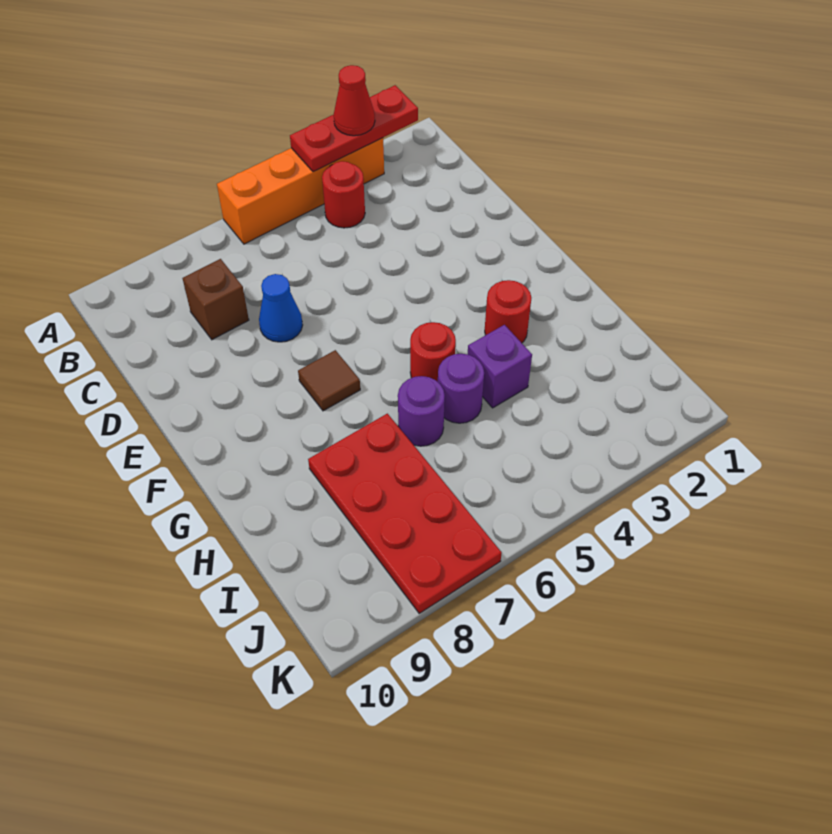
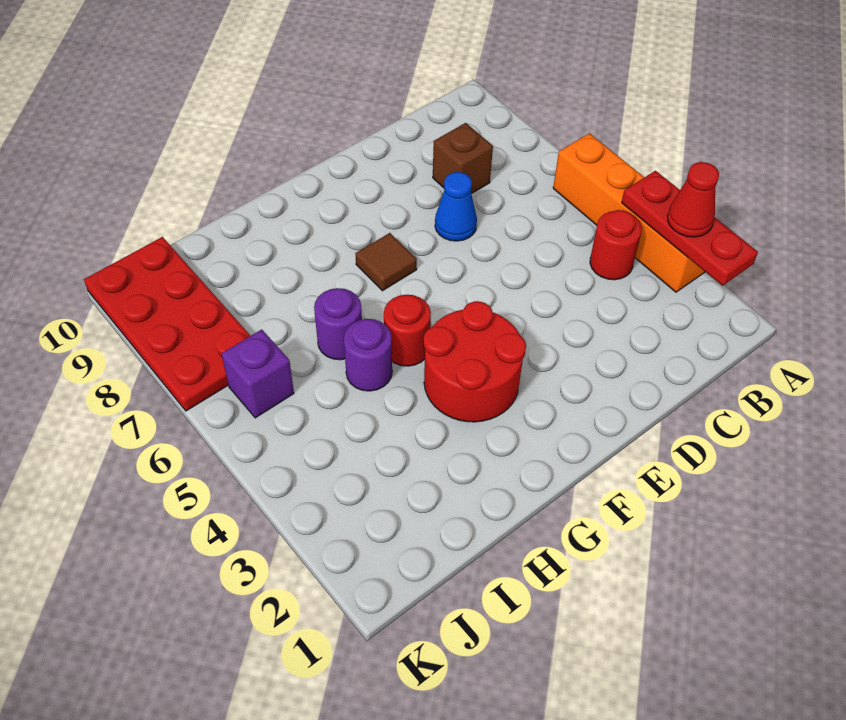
red round brick G3 level 1 -> red round brick F3:G4 level 1
purple brick H4 level 1 -> purple brick J6 level 1
red plate H7:K8 level 1 -> red plate J7:K10 level 1

